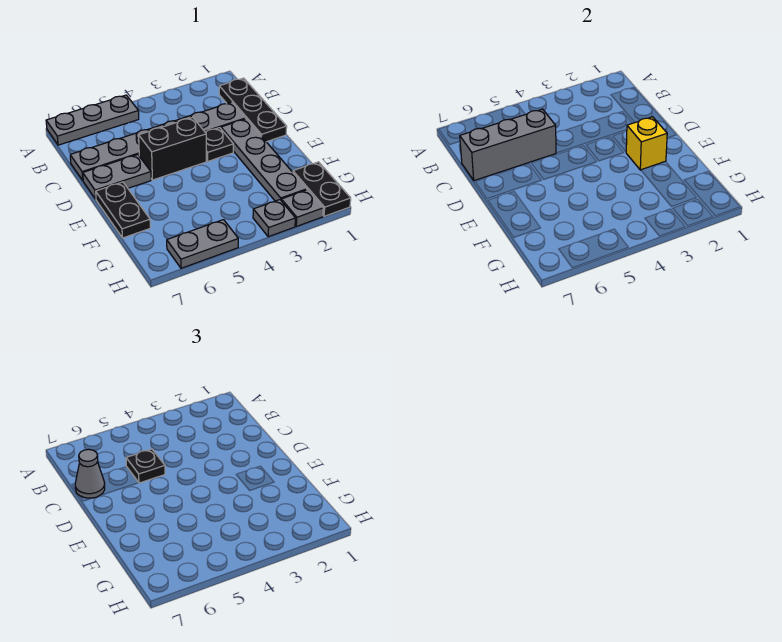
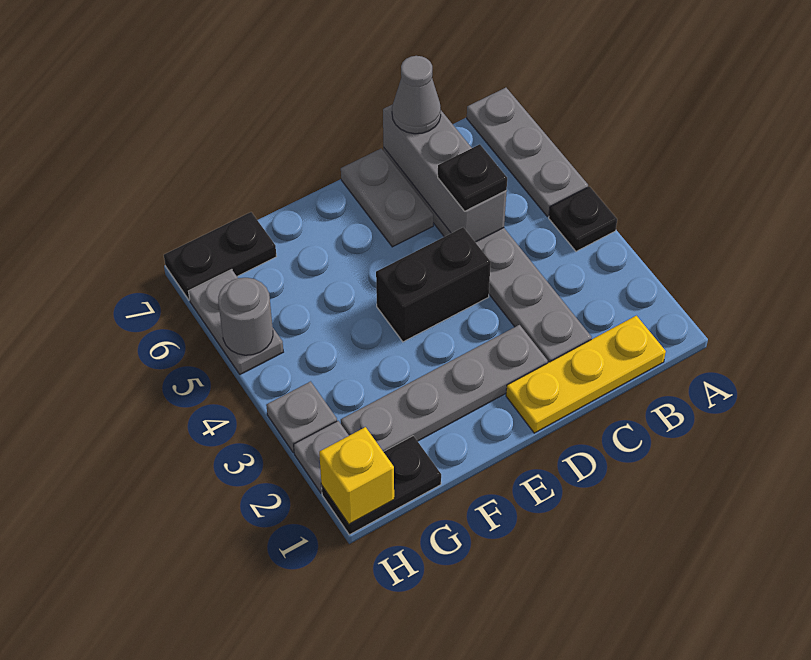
black plate B1:D1 level 1 -> yellow plate B1:D1 level 1
black plate D3 level 1 -> black plate A4 level 1
black brick D4:D5 level 1 -> black brick D4:E4 level 1
yellow brick E2 level 2 -> yellow brick H1 level 2
black plate E7:F7 level 1 -> black plate G7:H7 level 1
none -> grey round brick H5 level 2

